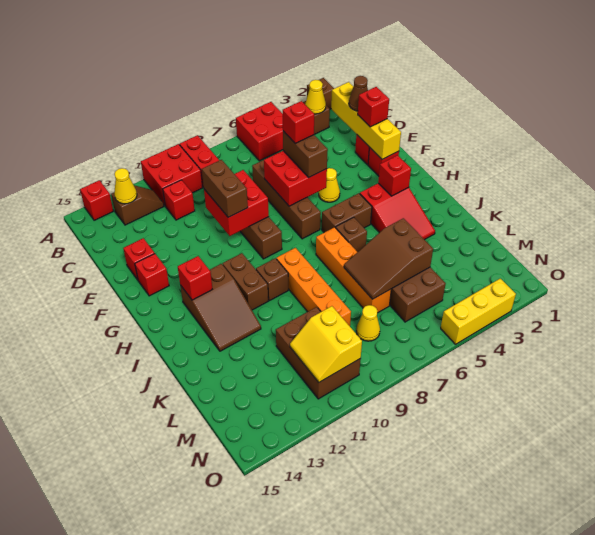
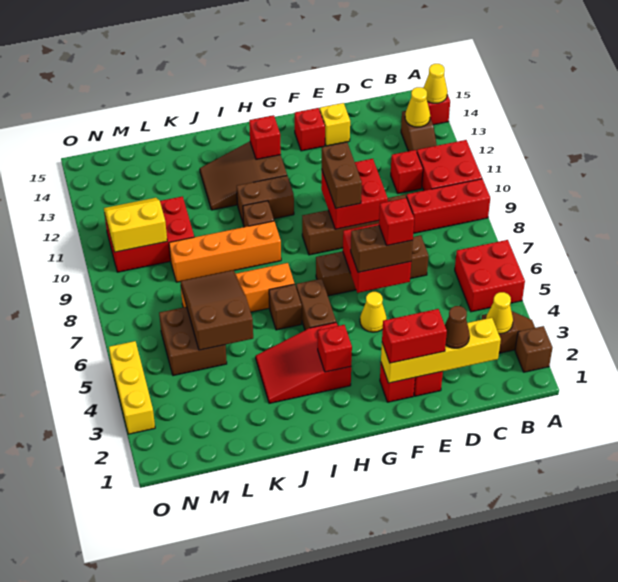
red brick E2 level 3 -> red brick E2:F2 level 3
brown brick E10:F10 level 3 -> brown brick F9:F10 level 3
red brick E14 level 1 -> yellow brick E14 level 1
brown brick L10:N11 level 1 -> red brick L10:N11 level 1
yellow cone M8 level 1 -> yellow cone A14 level 2

